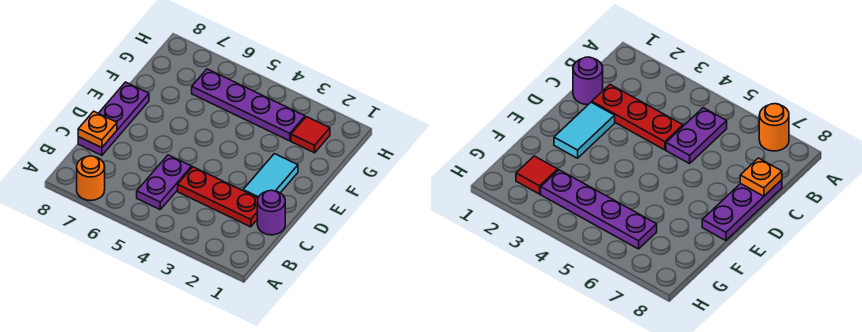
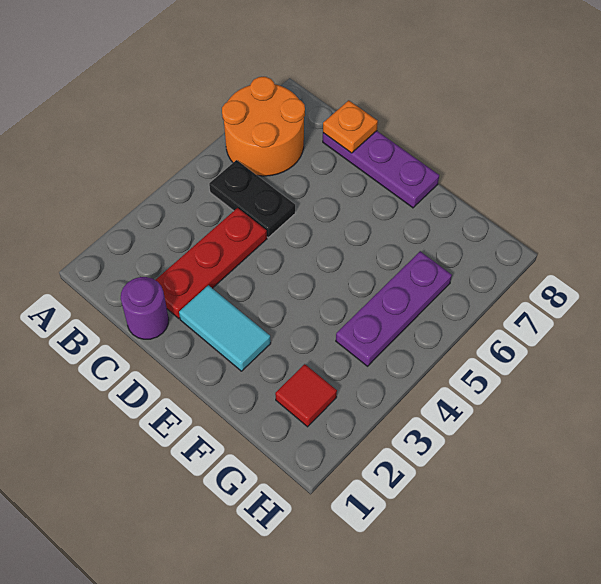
orange round brick A7 level 1 -> orange round brick A6:B7 level 1
purple plate B5:C5 level 1 -> black plate B5:C5 level 1
purple plate G3:G6 level 1 -> purple plate G4:G6 level 1

